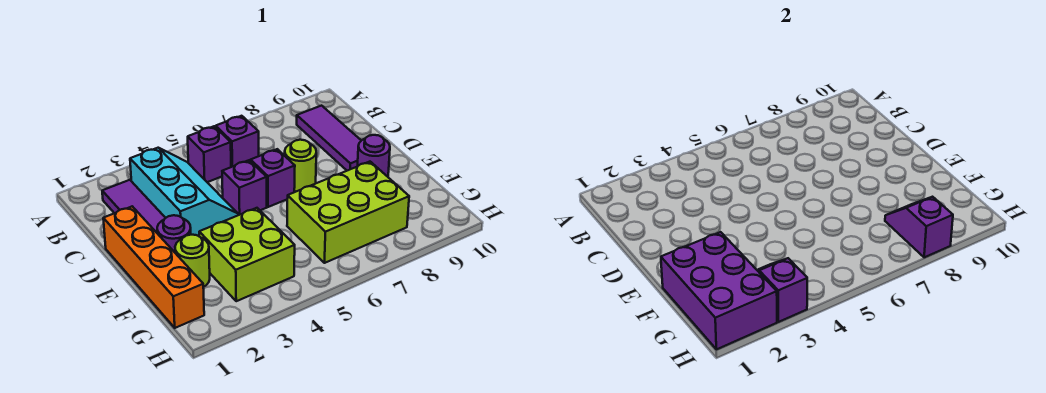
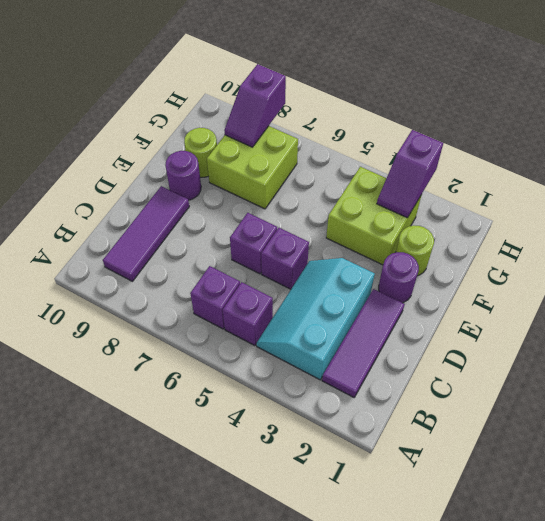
orange brick D1:G1 level 1 -> none
lime round brick D7 level 1 -> lime round brick F9 level 1
purple brick F1:H2 level 2 -> none
lime brick F6:G8 level 1 -> lime brick F7:G8 level 1

